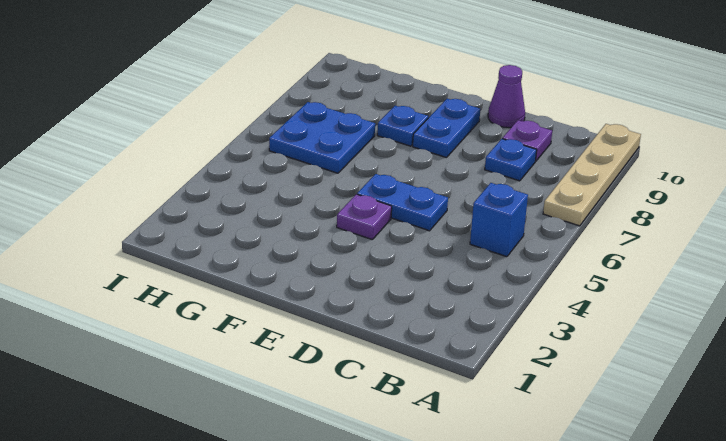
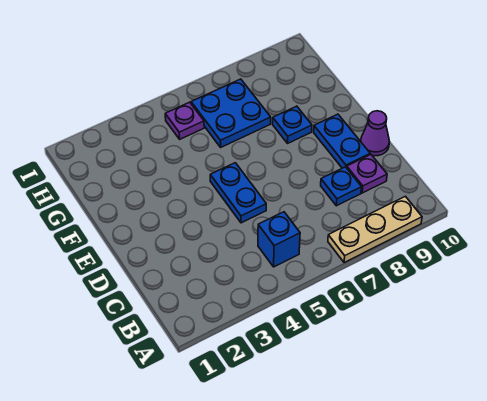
tan plate A7:A10 level 1 -> tan plate A7:A9 level 1
purple plate E4 level 1 -> purple plate H5 level 1
blue plate E8:E9 level 1 -> blue plate D9:E9 level 1

